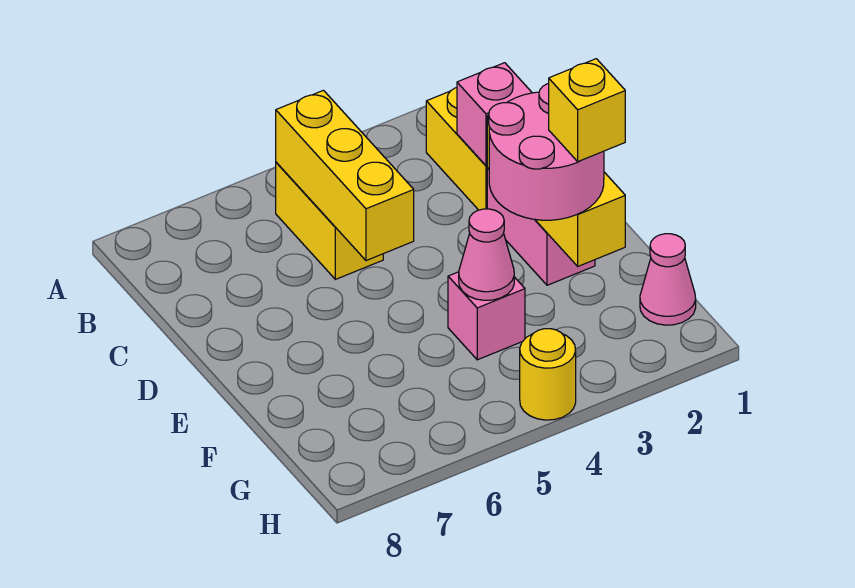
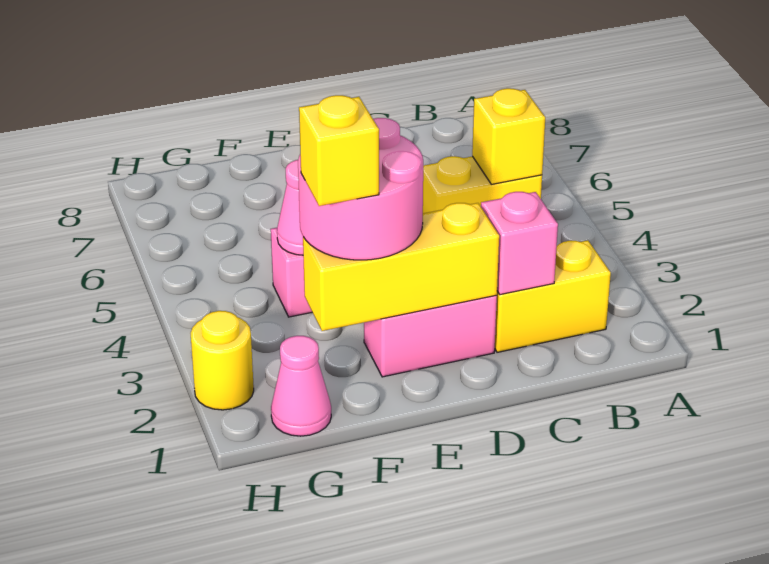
yellow brick B5:D5 level 2 -> yellow brick B5 level 2
yellow round brick H4 level 1 -> yellow round brick H2 level 1

